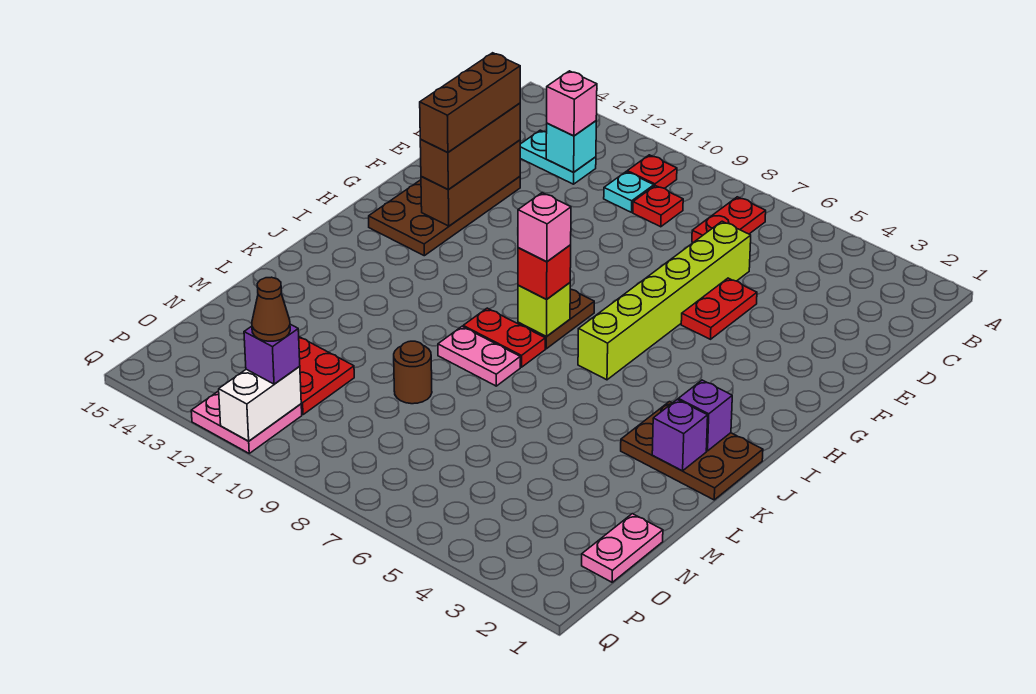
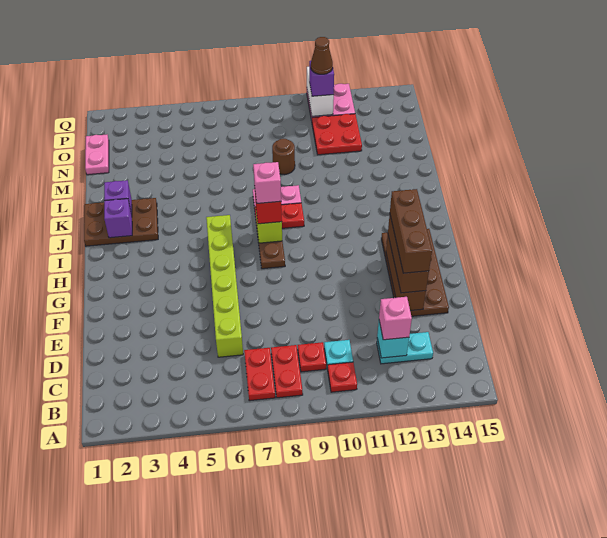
red plate E5:F5 level 1 -> red plate B8:C8 level 1

